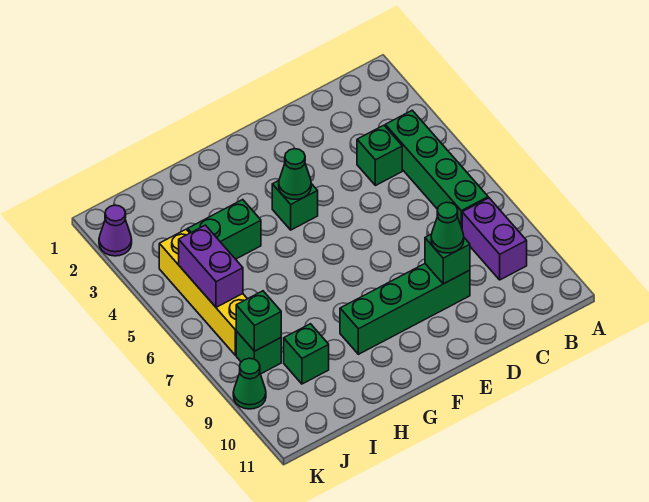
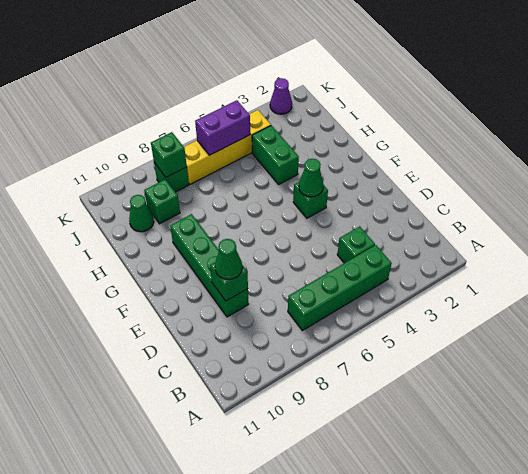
purple brick B8:B9 level 1 -> none
green cone K9 level 1 -> green cone I10 level 1

